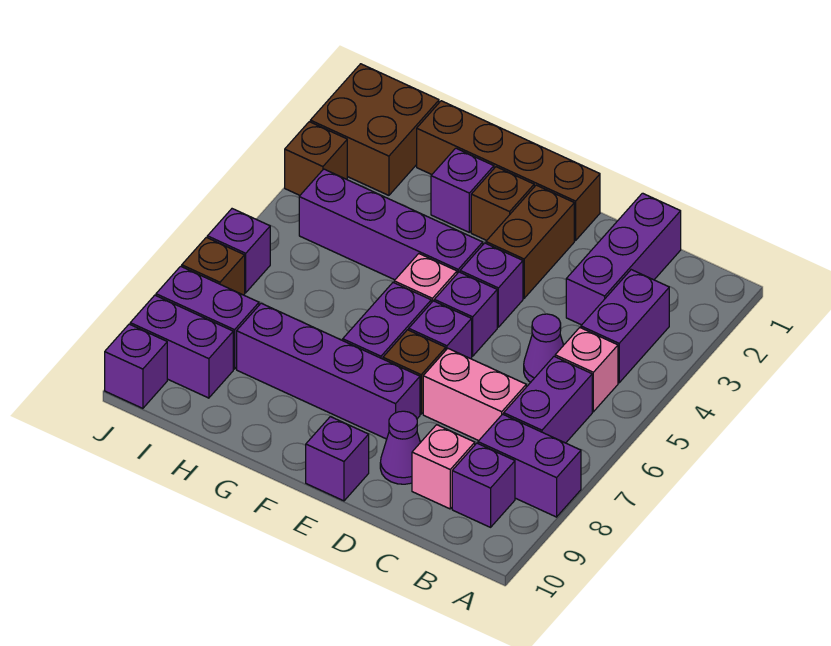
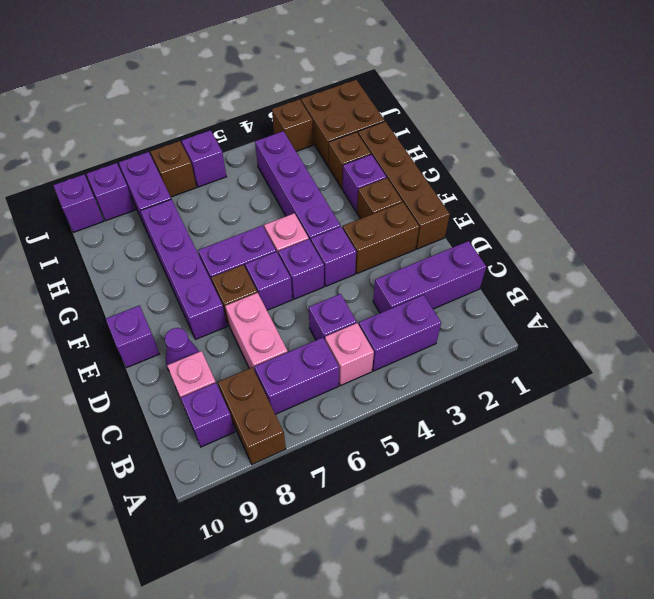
purple brick A8:B8 level 1 -> brown brick A8:B8 level 1
purple cone C5 level 1 -> purple brick C5 level 1
none -> brown brick H2 level 1
purple brick I9:J9 level 1 -> purple brick J9 level 1

